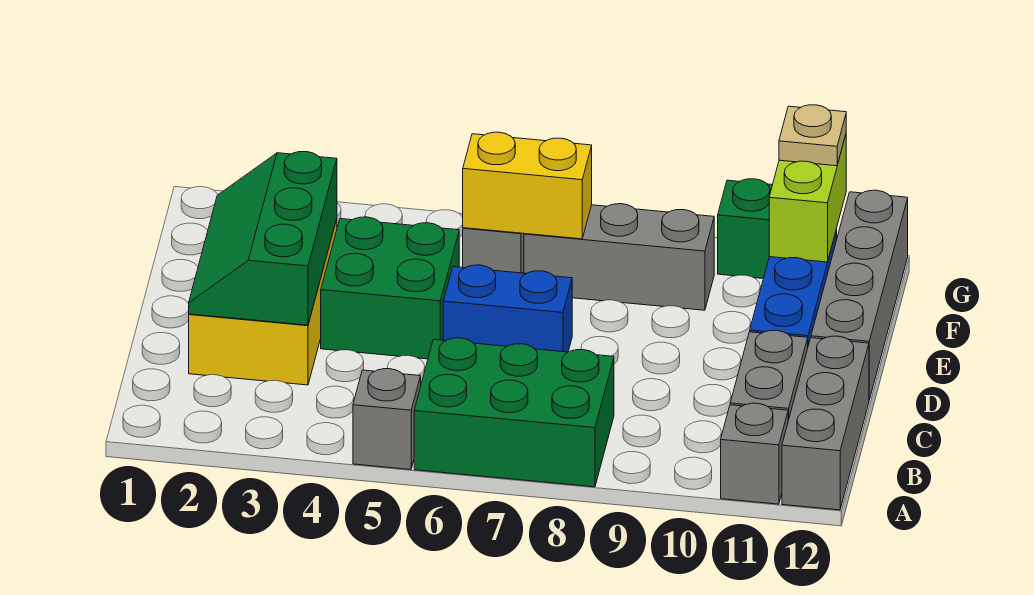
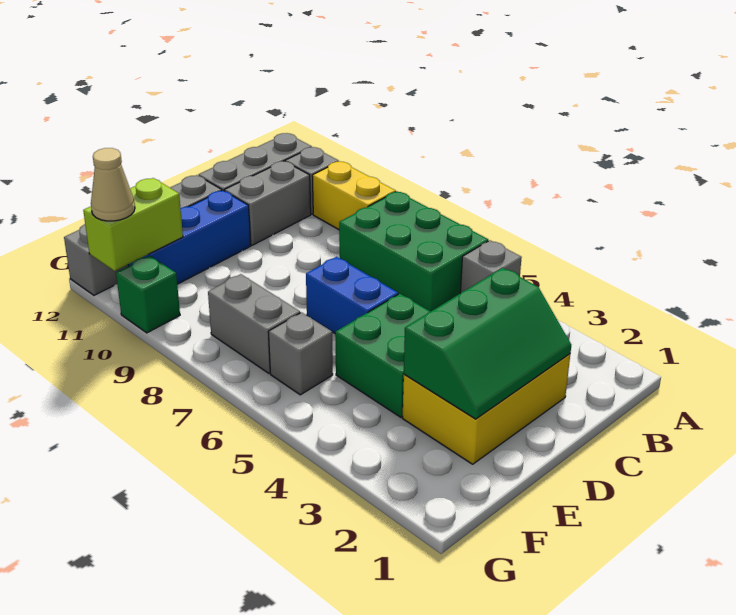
yellow brick F6:F7 level 2 -> yellow brick A9:A10 level 1
grey brick F7:F9 level 1 -> grey brick F7:F8 level 1
tan plate G11 level 3 -> tan cone G11 level 3

